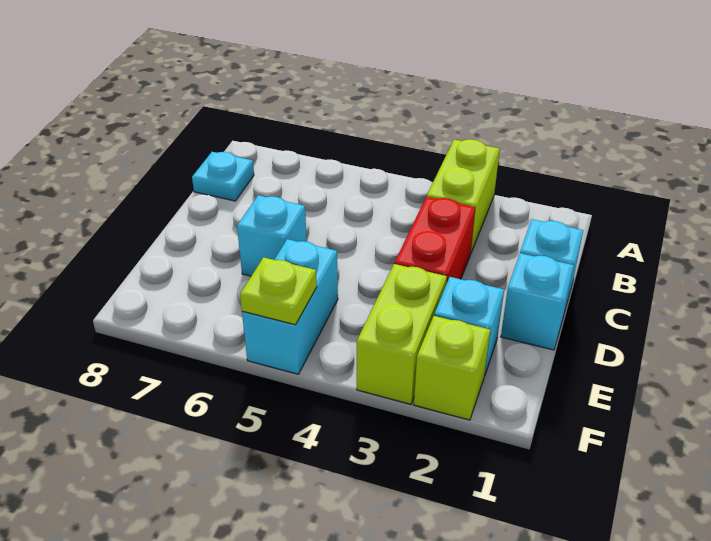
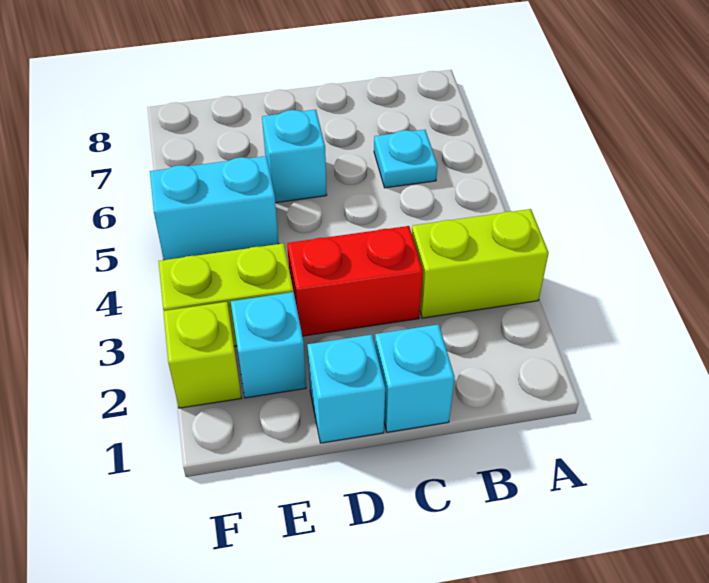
cyan plate B8 level 1 -> cyan plate B6 level 1
lime plate F5 level 2 -> none

